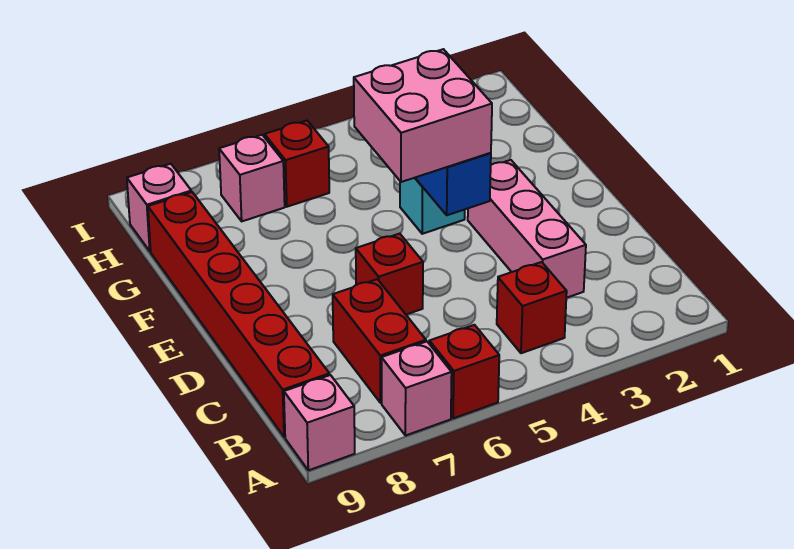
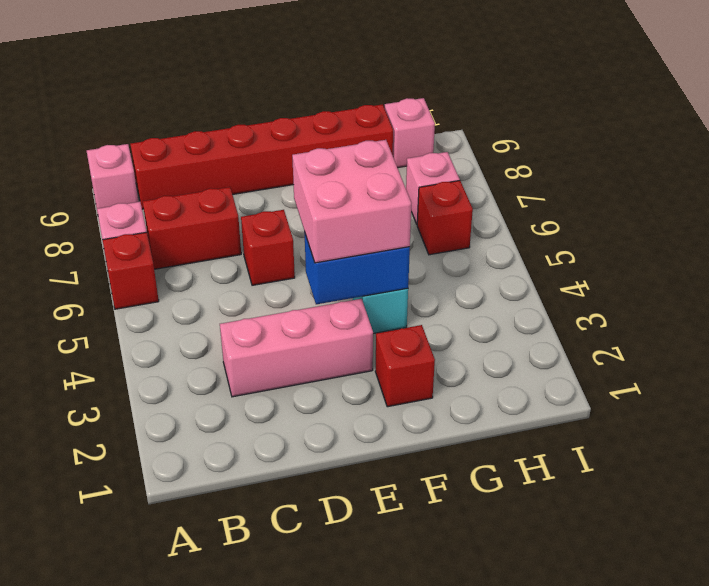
red brick B4 level 1 -> red brick F2 level 1

